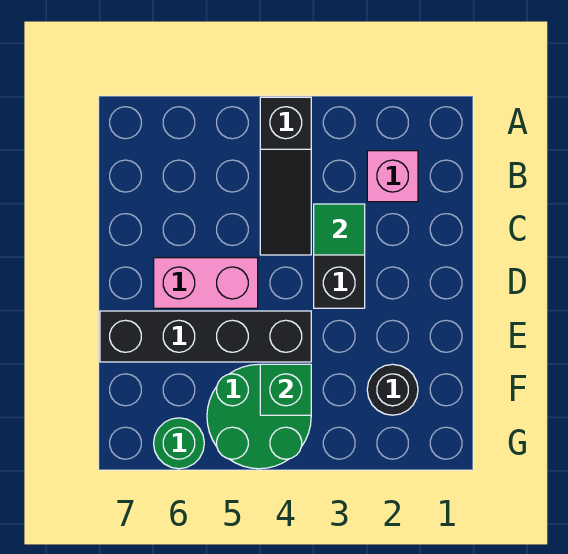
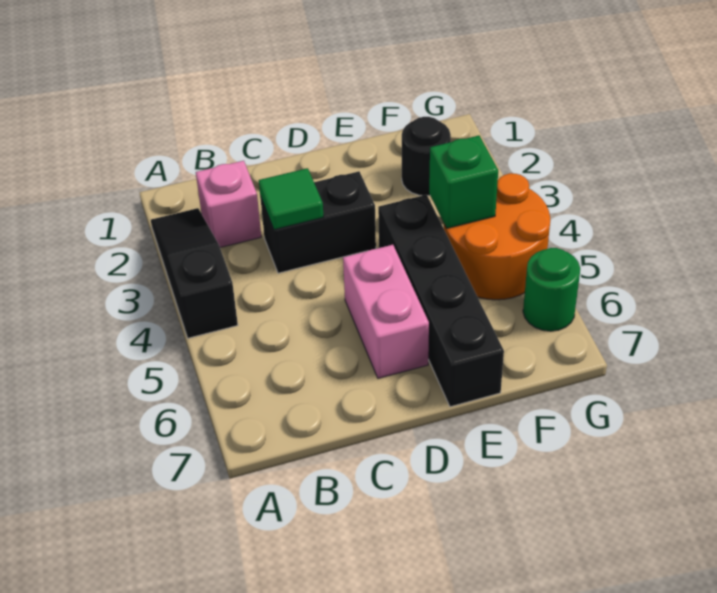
black slope A4:C4 level 1 top A -> black slope A2:A4 level 1 top 4
green round brick F4:G5 level 1 -> orange round brick F4:G5 level 1

